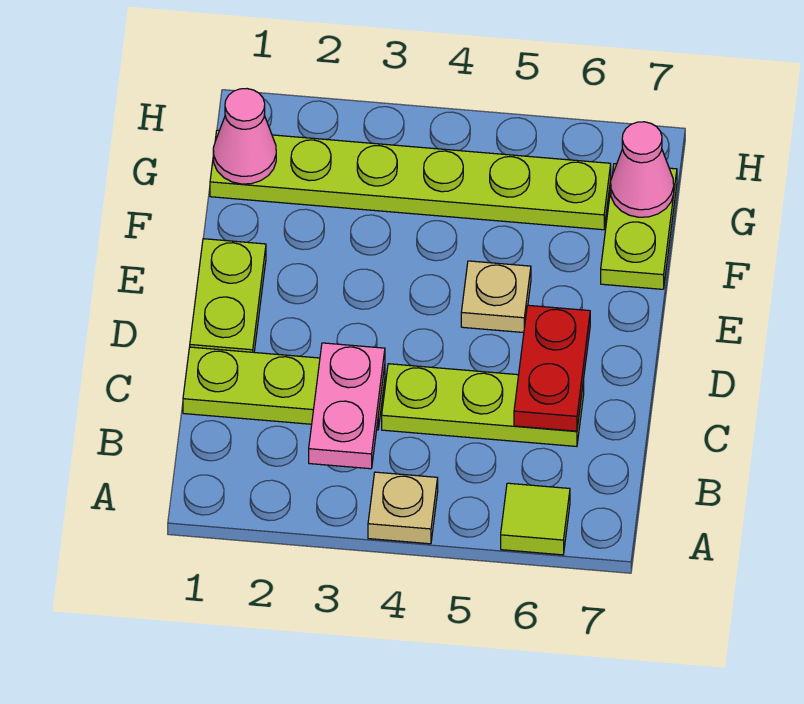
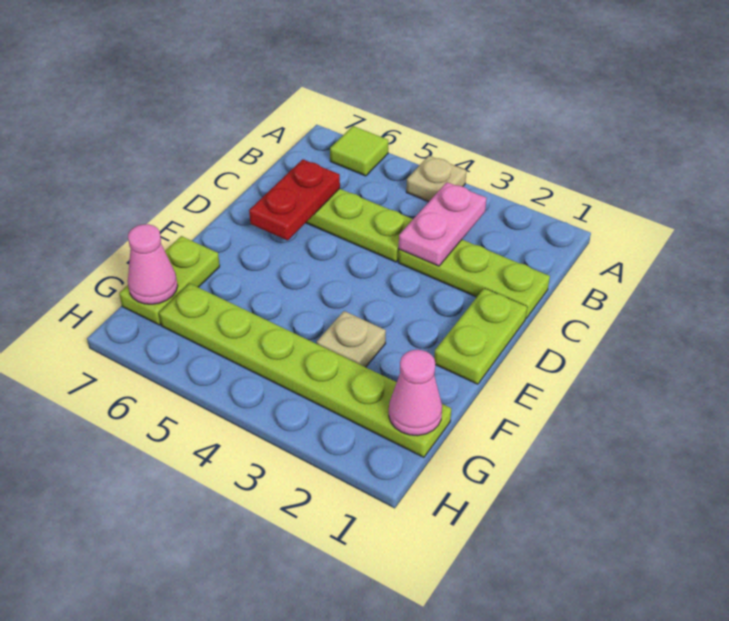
tan plate E5 level 1 -> tan plate F3 level 1

